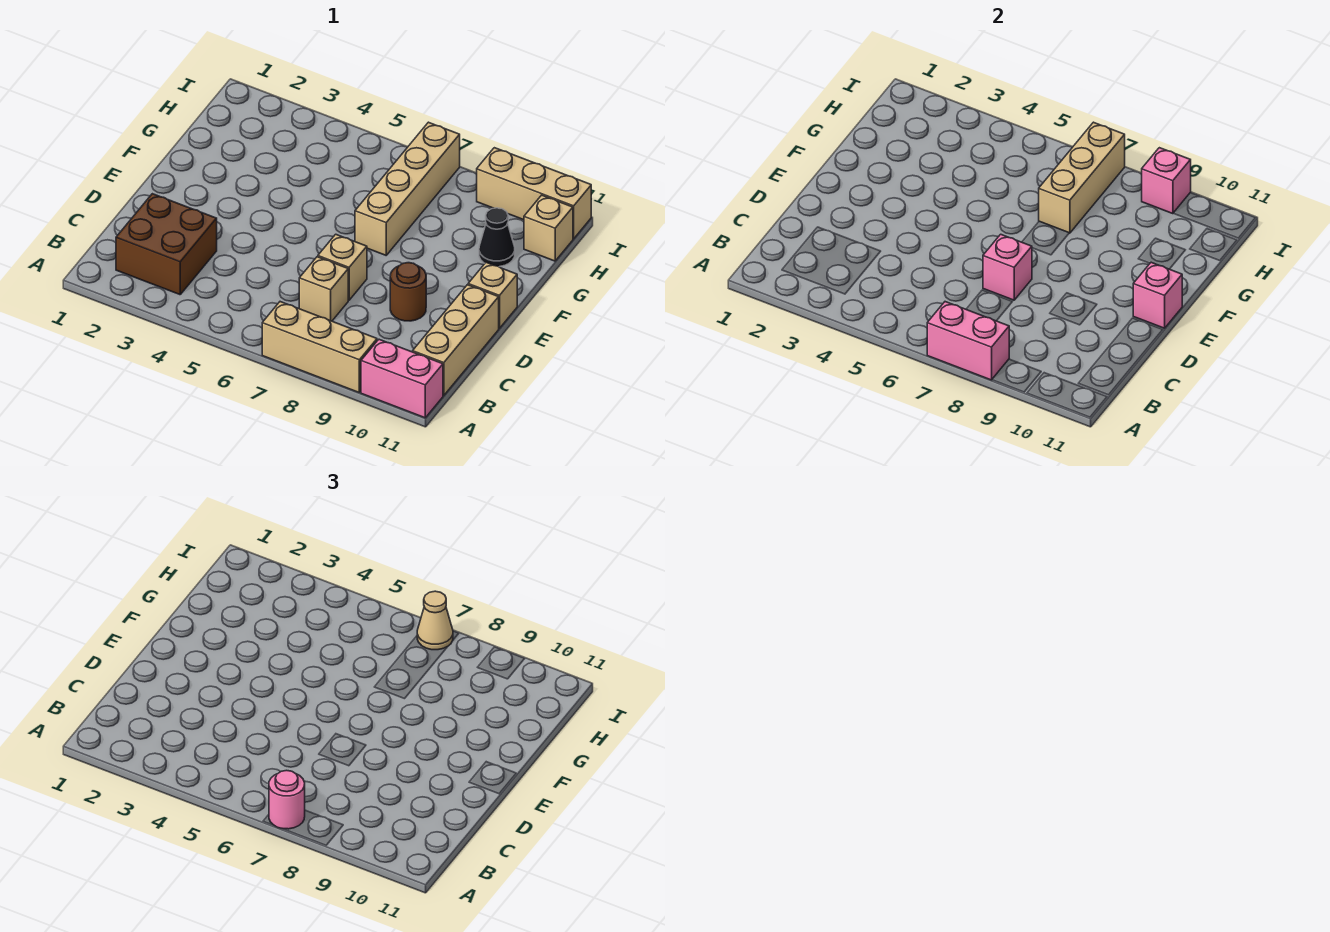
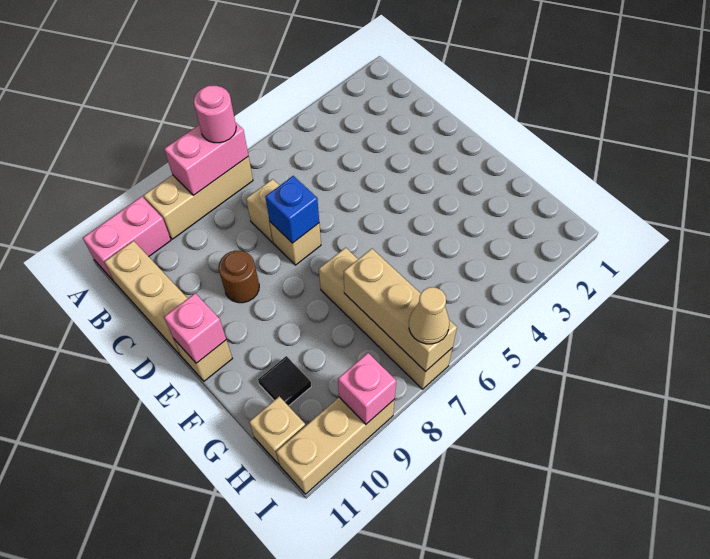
brown brick B2:C3 level 1 -> none
pink brick D7 level 2 -> blue brick D7 level 2
black cone G10 level 1 -> black tile G10 level 1

